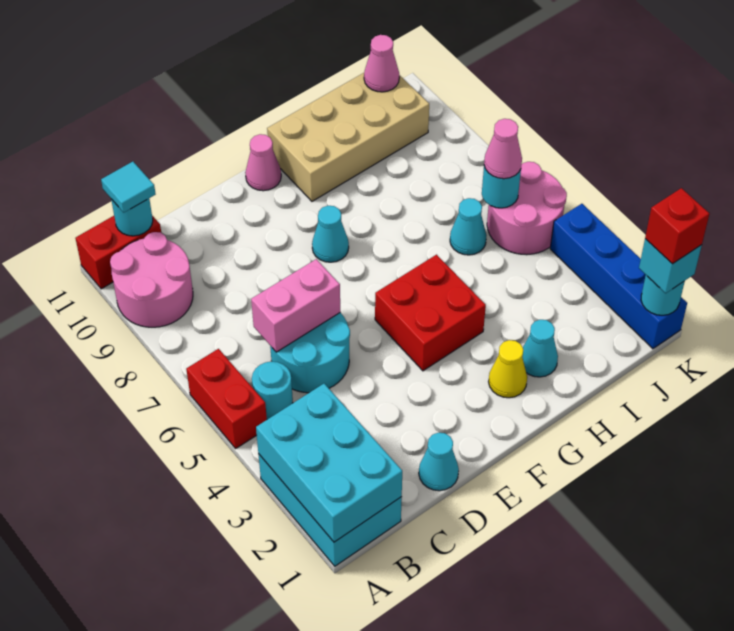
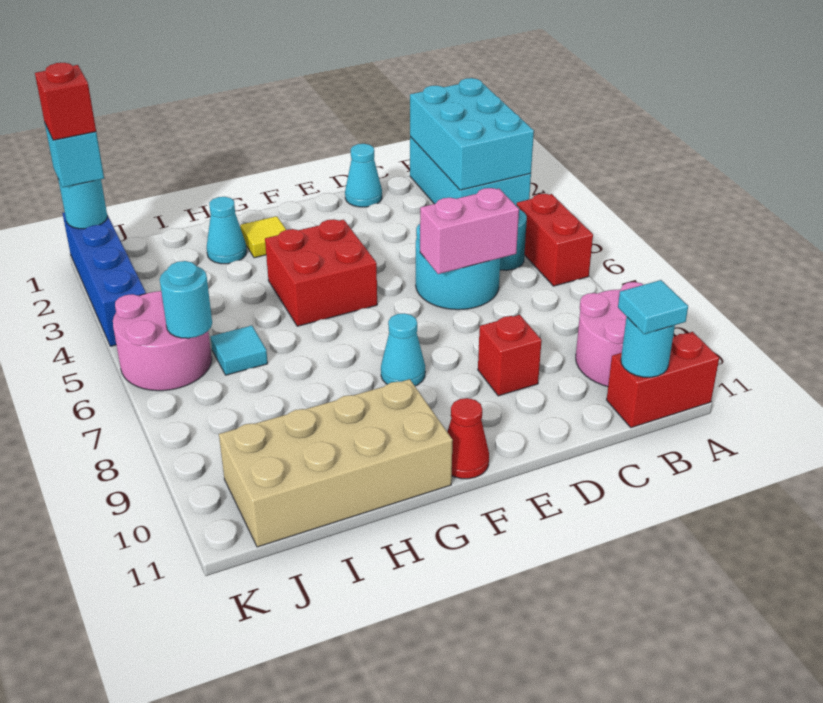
none -> red brick D9 level 1
pink cone F11 level 1 -> red cone F11 level 1
yellow cone G2 level 1 -> yellow tile G2 level 1
cyan cone I6 level 1 -> cyan tile I6 level 1
pink cone J6 level 3 -> none
pink cone J11 level 2 -> none

